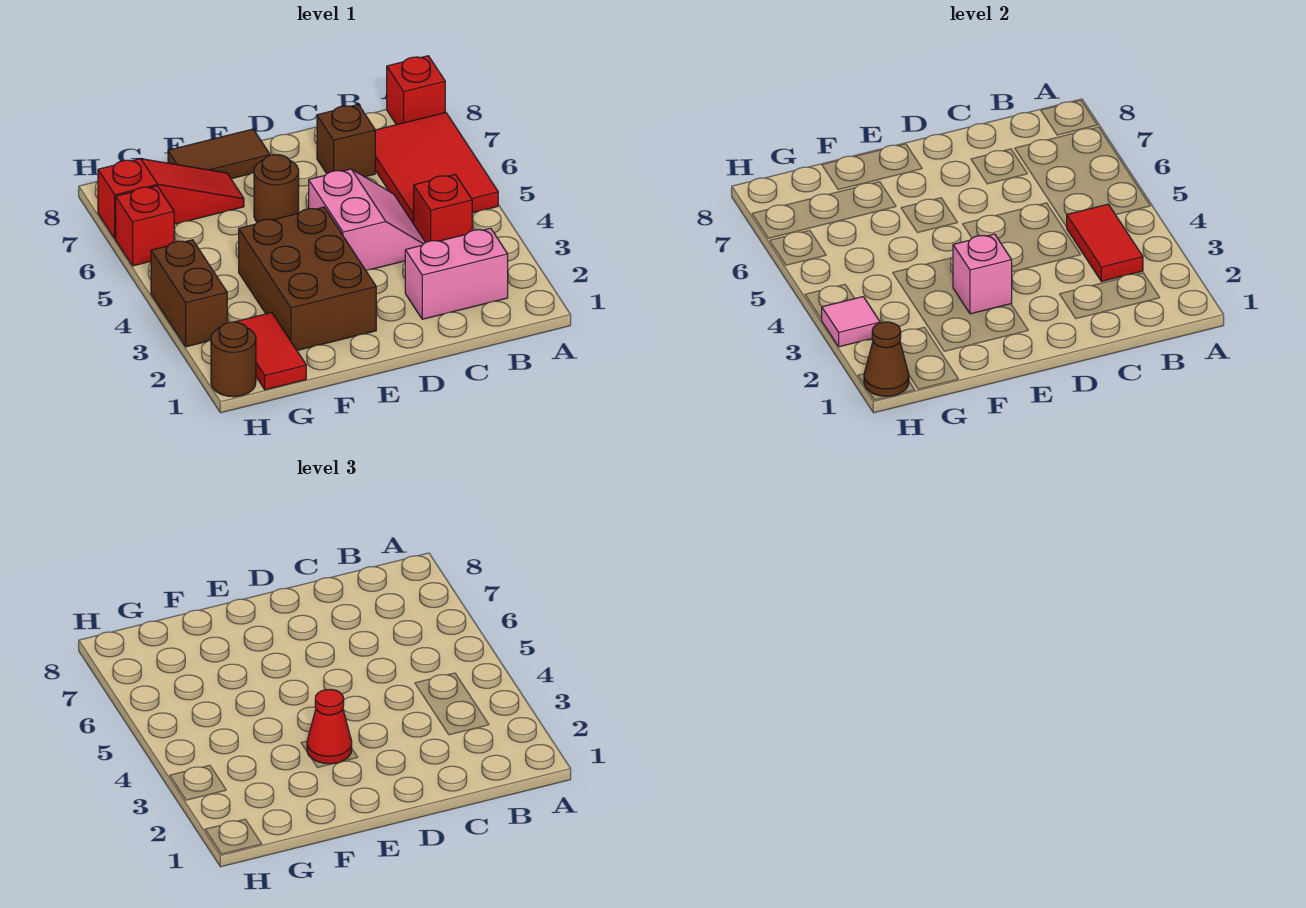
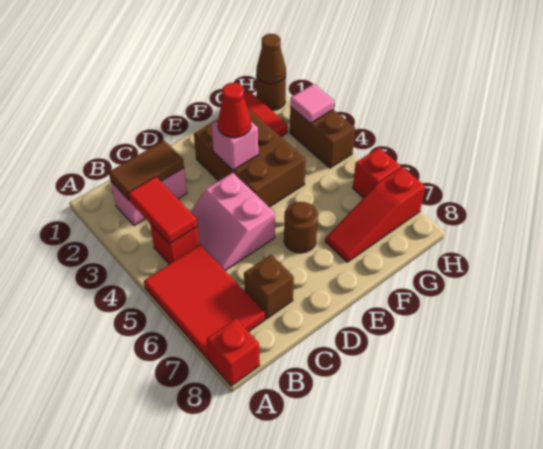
brown tile E8:F8 level 1 -> brown tile B2:C2 level 2

